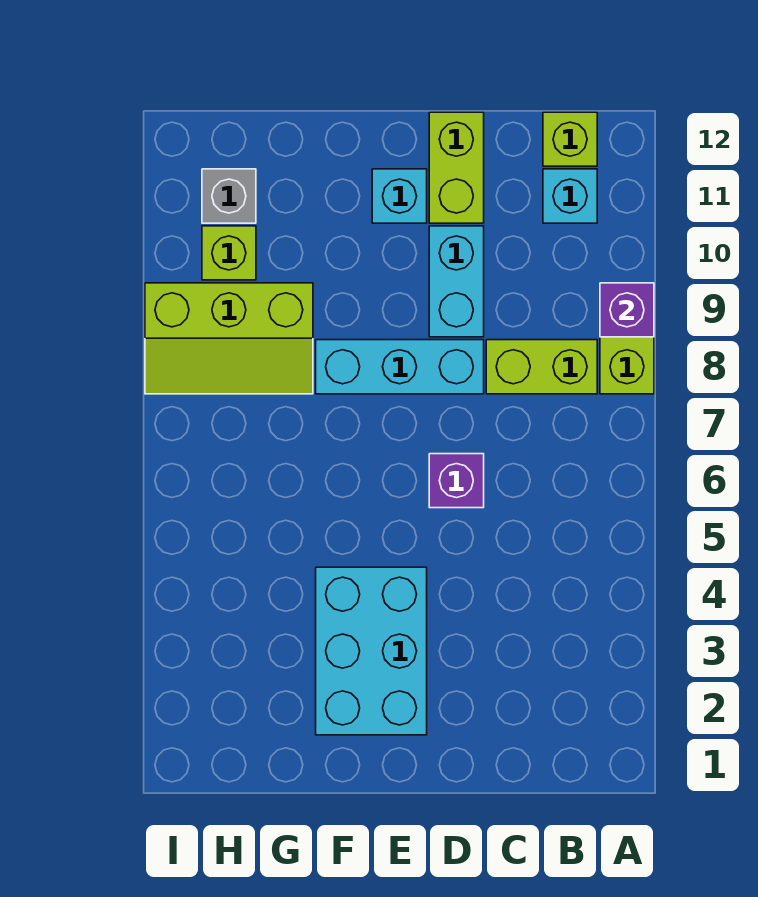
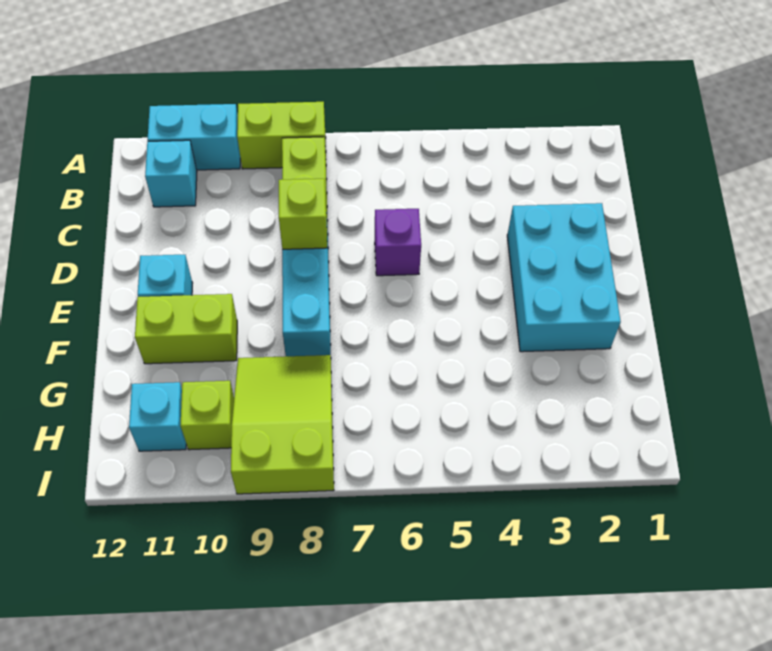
purple brick A9 level 2 -> none
lime brick B12 level 1 -> lime brick D8 level 2
cyan brick D9:D10 level 1 -> cyan brick A10:A11 level 1
lime brick D11:D12 level 1 -> lime brick F10:F11 level 1
cyan brick E2:F4 level 1 -> cyan brick D2:F3 level 1
lime slope G8:I9 level 1 top 9 -> lime slope G8:I9 level 1 top I
grey brick H11 level 1 -> cyan brick H11 level 1

